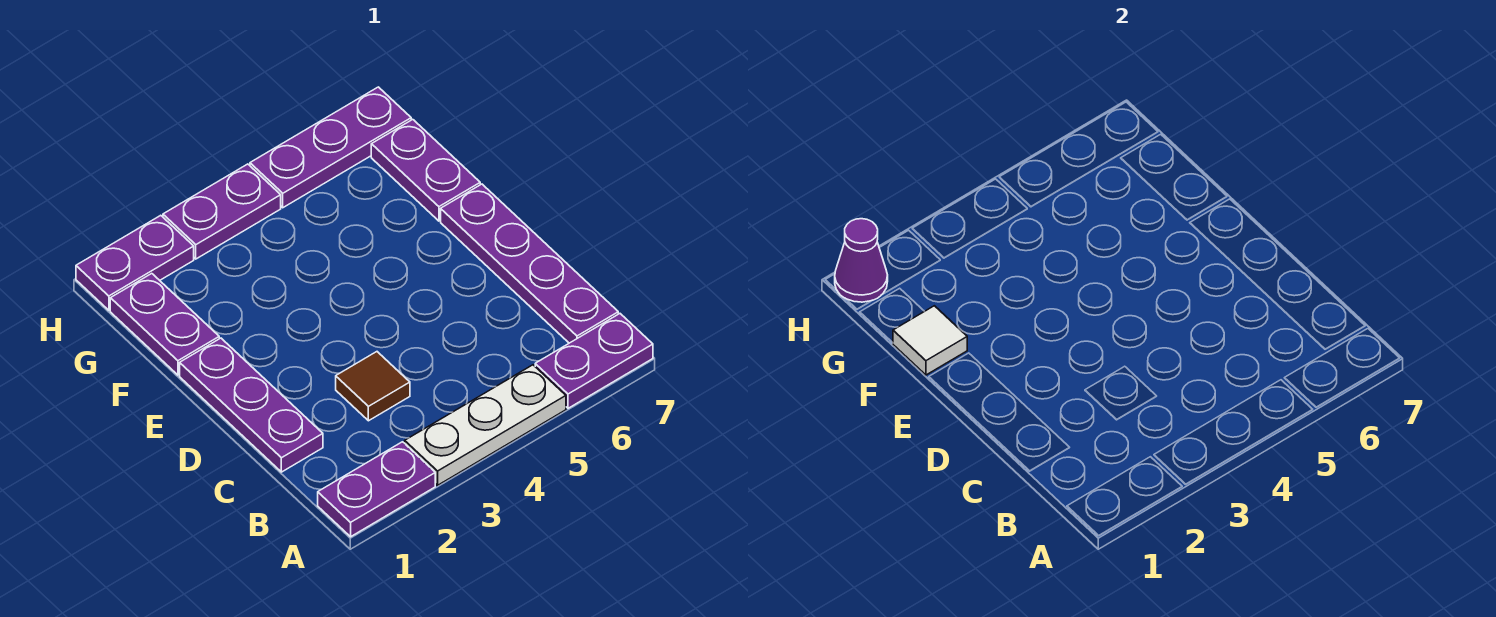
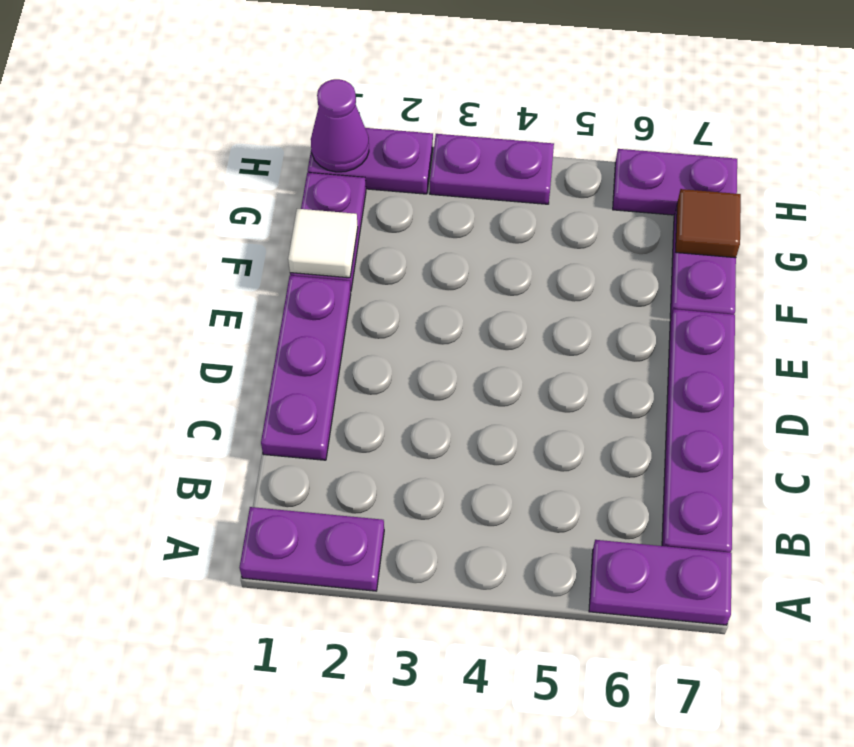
white plate A3:A5 level 1 -> none
brown tile C3 level 1 -> brown tile G7 level 2
purple plate H5:H7 level 1 -> purple plate H6:H7 level 1

